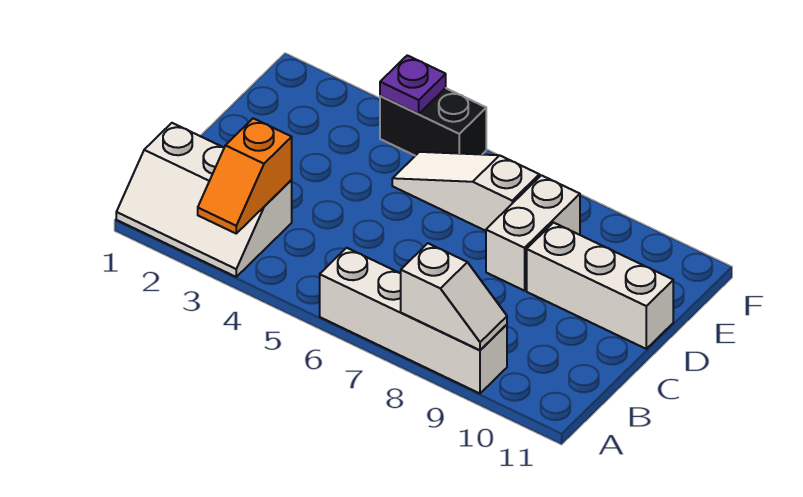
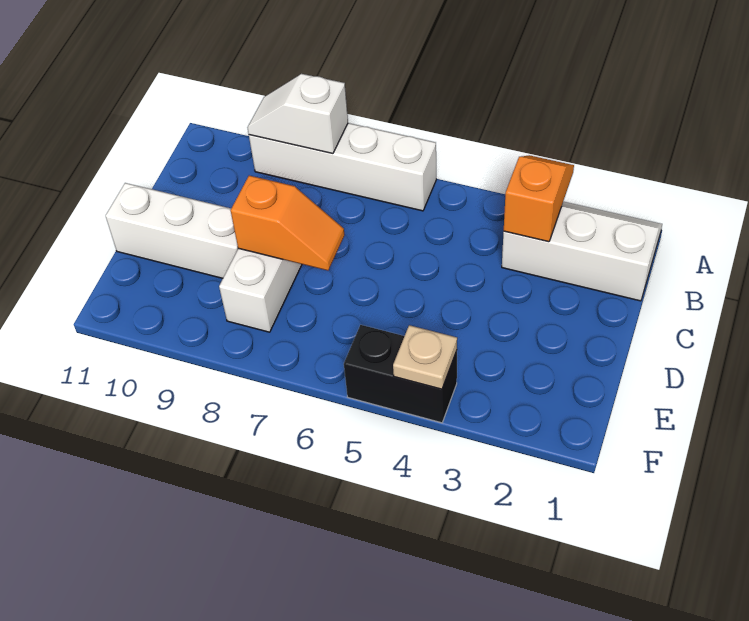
none -> orange slope D7:D8 level 2 top 8
white slope E5:E7 level 1 top 7 -> none
purple plate F4 level 2 -> tan plate F4 level 2

